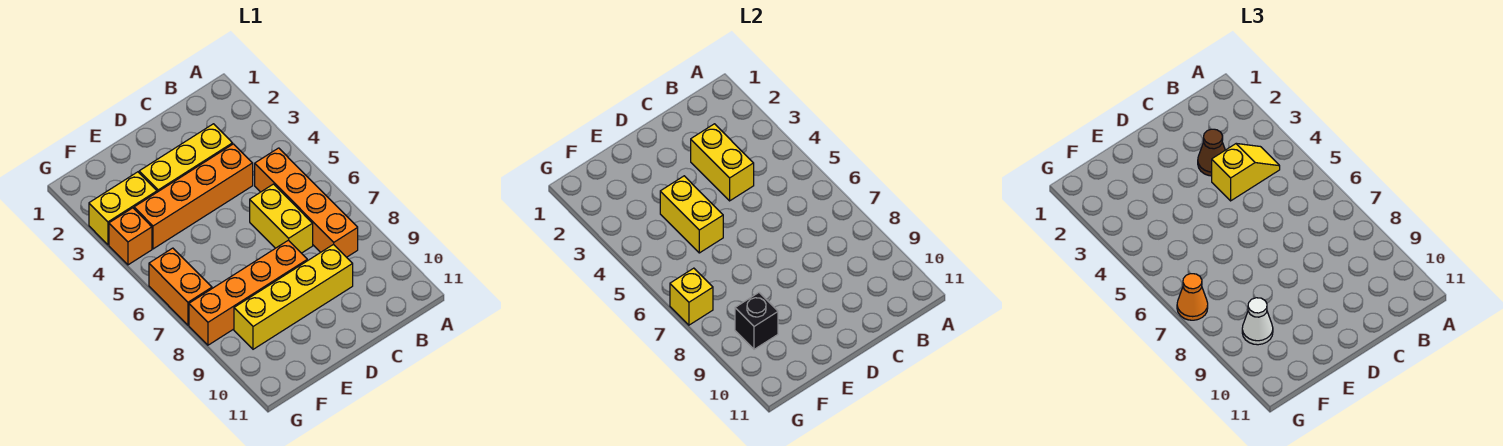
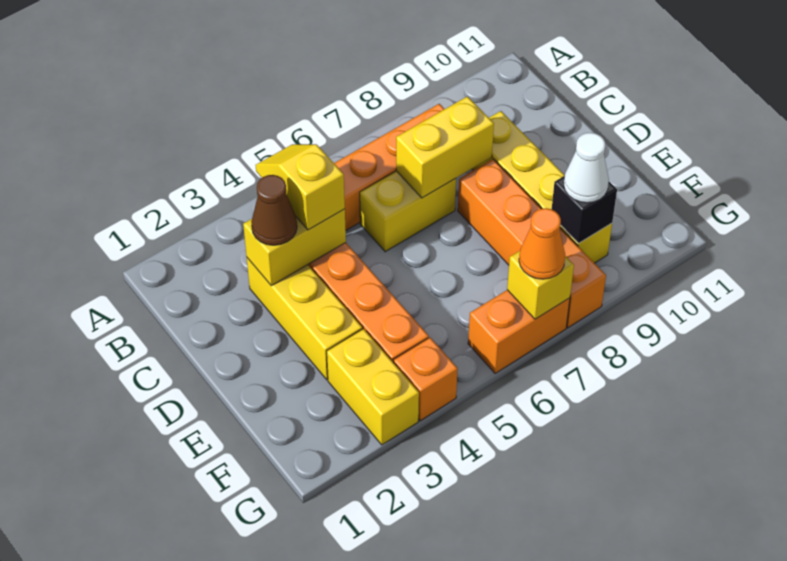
yellow brick E4:E5 level 2 -> yellow brick C7:C8 level 2

